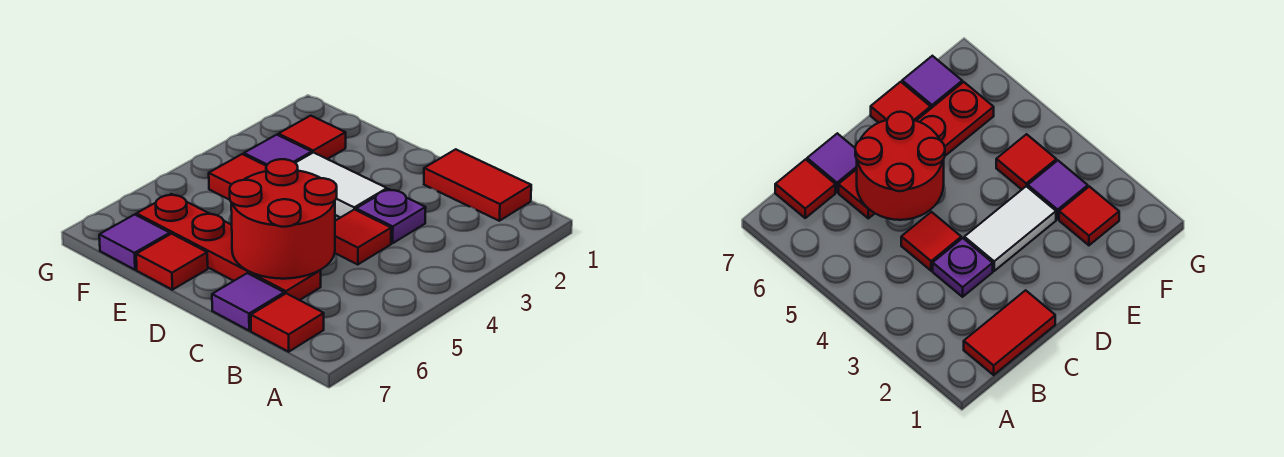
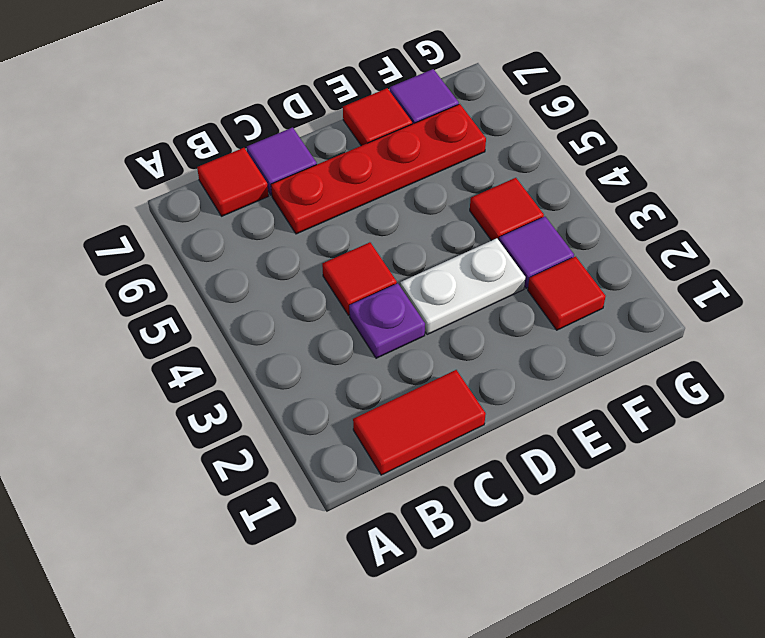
red round brick C5:D6 level 2 -> none
white tile D3:E3 level 1 -> white plate D3:E3 level 1

